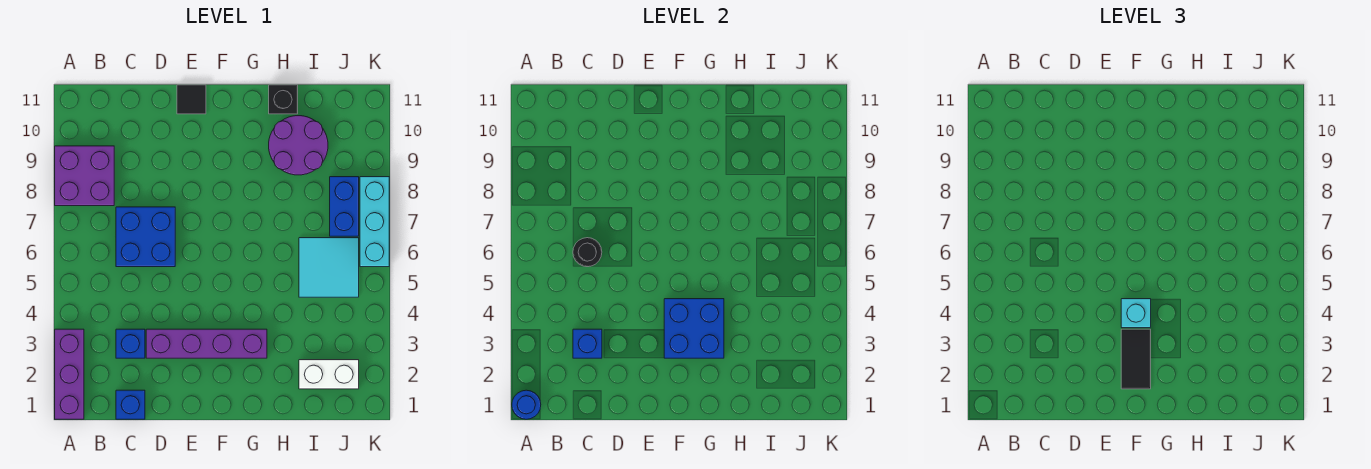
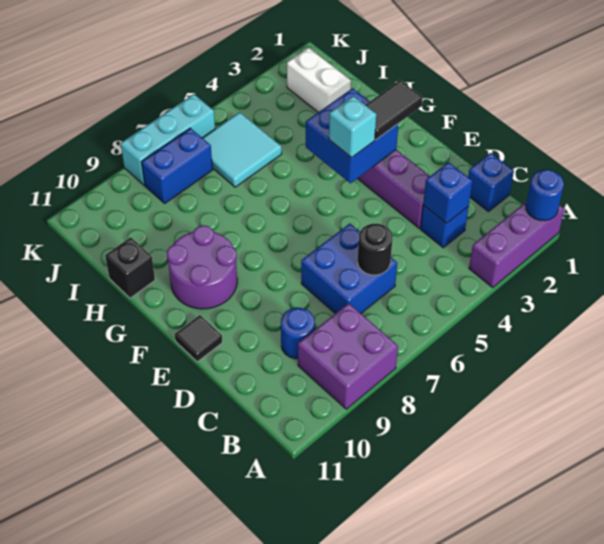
none -> blue round brick C9 level 1
purple round brick H9:I10 level 1 -> purple round brick F9:G10 level 1

